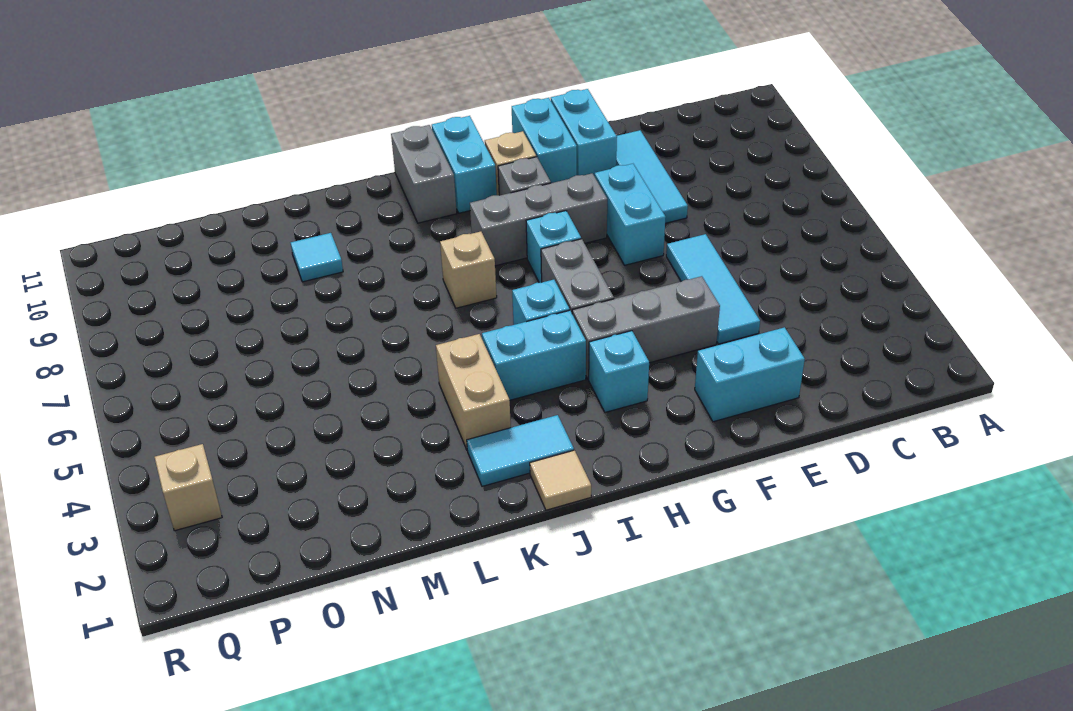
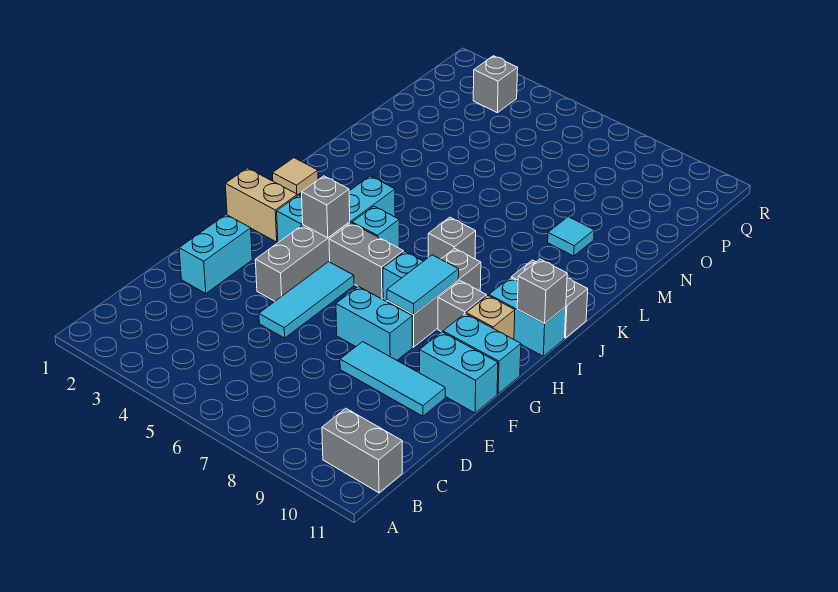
none -> grey brick B10:B11 level 1
cyan tile E4:E6 level 1 -> cyan tile E5:G5 level 1
none -> grey brick H4 level 2
none -> grey brick I11 level 2
cyan tile J2:K2 level 1 -> cyan tile G8:H8 level 2
tan brick J7 level 1 -> grey brick J7 level 1
tan brick K3:K4 level 1 -> tan brick H1:H2 level 1
tan brick Q3 level 1 -> grey brick Q3 level 1

